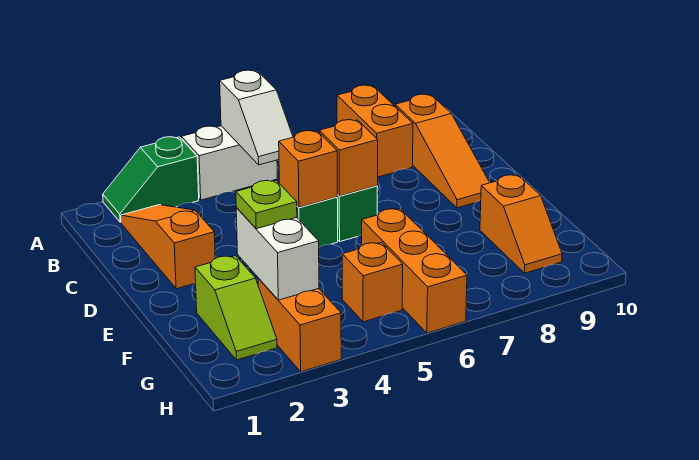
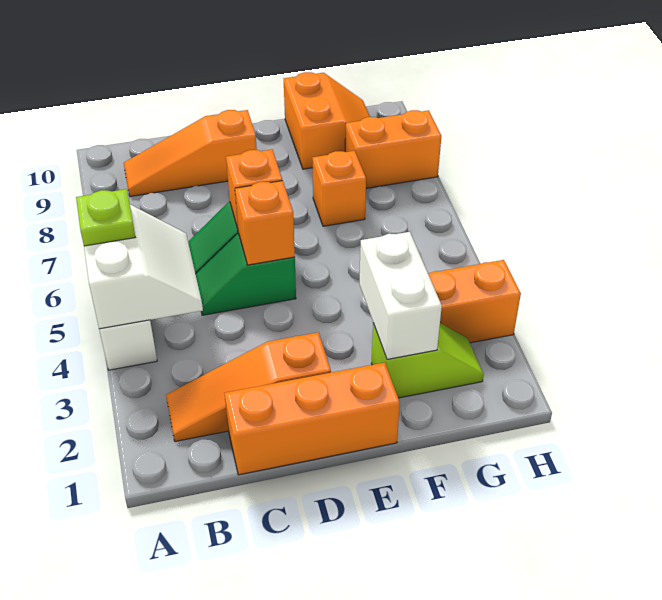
green slope A2:A3 level 1 top 3 -> none
white slope A5:B5 level 2 top A -> white slope A4:B5 level 2 top A
orange brick A8:B8 level 1 -> orange brick G8:H8 level 1
orange slope B9:D9 level 1 top B -> orange slope B9:D9 level 1 top D
white brick F3:G3 level 2 -> white brick F2:F3 level 2
lime plate F3 level 3 -> lime plate A5 level 3
orange brick F6:H6 level 1 -> orange brick C1:E1 level 1
orange slope F9:G9 level 1 top F -> orange slope F9:G10 level 1 top F
orange brick G5 level 1 -> orange brick F7 level 1

